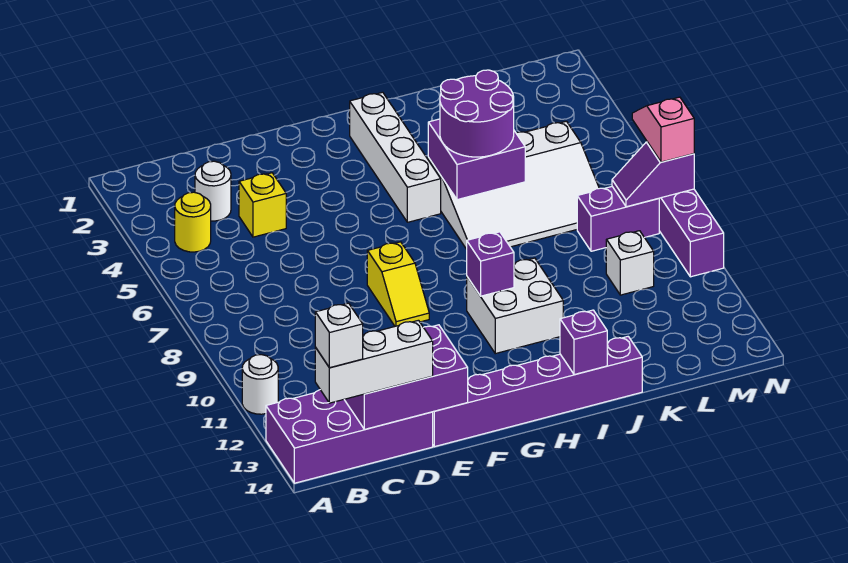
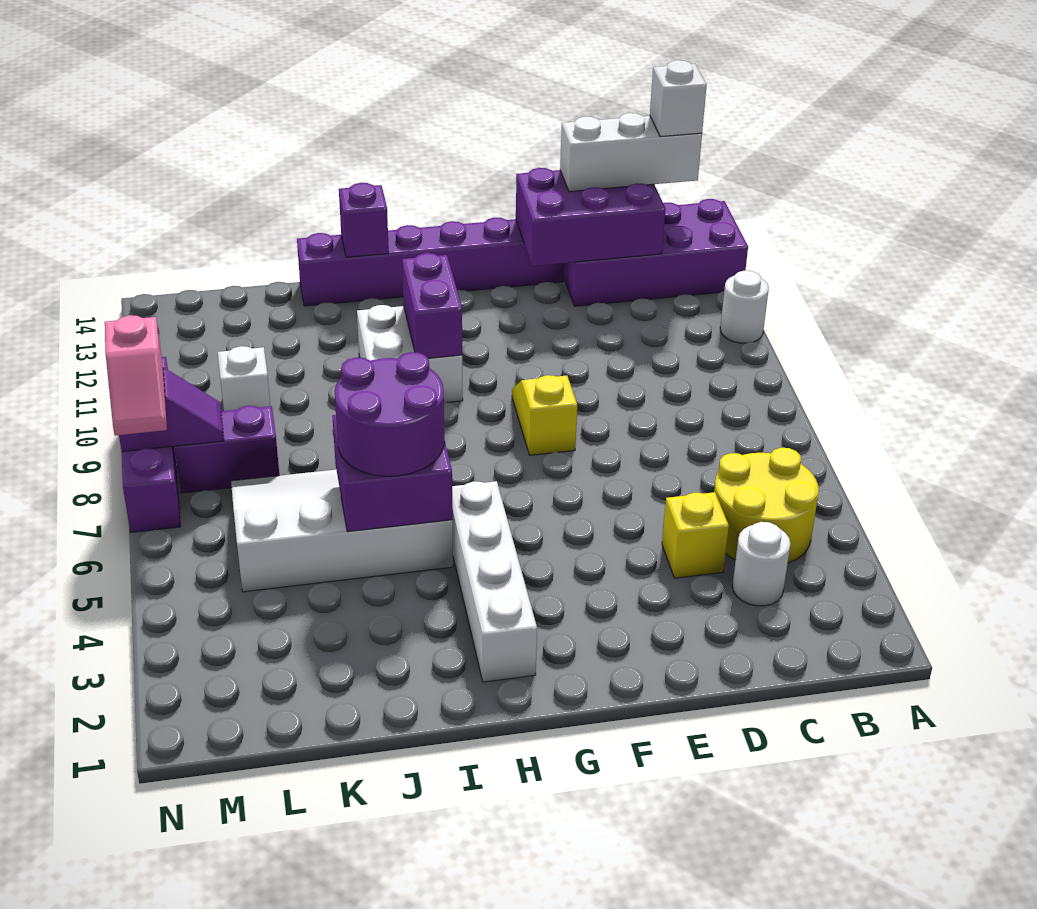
yellow round brick B4 level 1 -> yellow round brick B4:C5 level 1
purple brick H10 level 2 -> purple brick H10:H11 level 2

